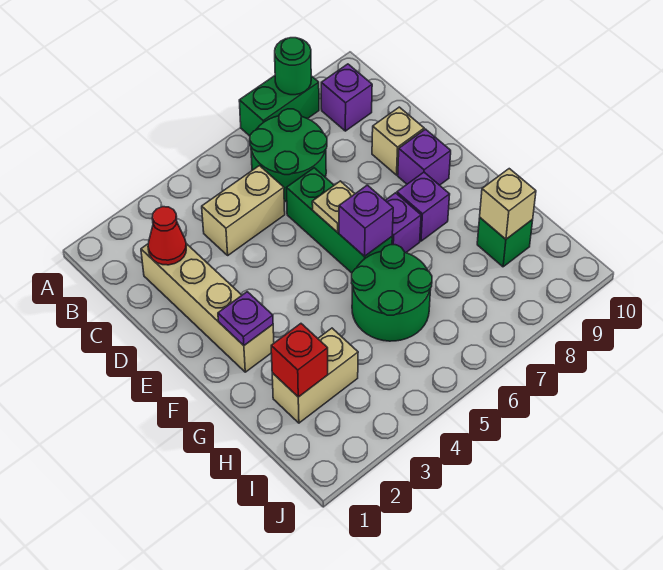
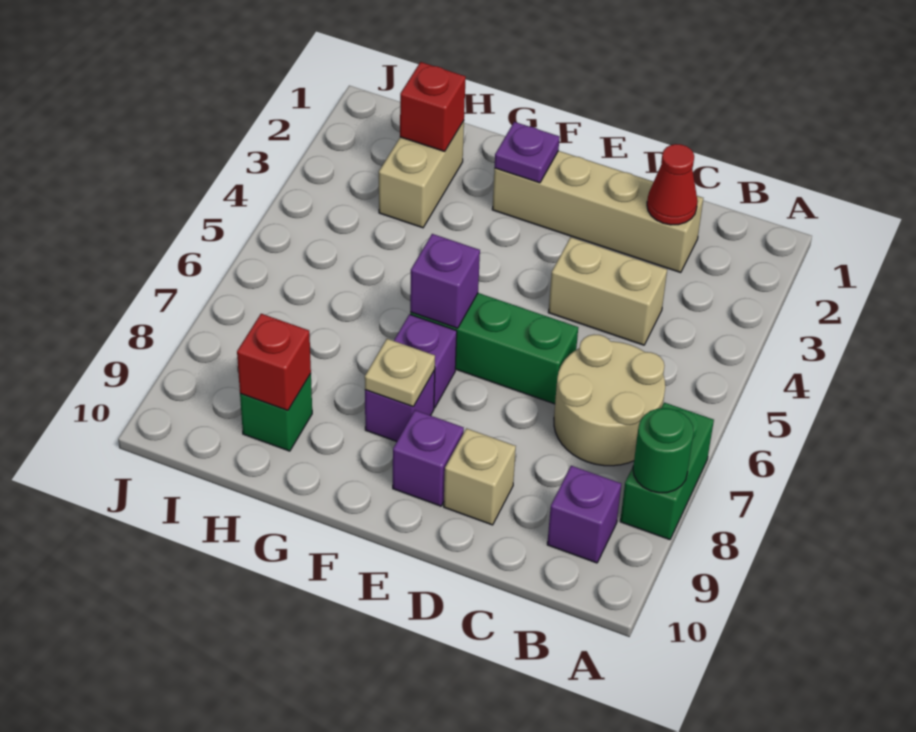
green round brick B6:C7 level 1 -> tan round brick B6:C7 level 1
tan brick C4:C5 level 1 -> tan brick C4:D4 level 1
tan plate E6 level 2 -> tan plate F8 level 2
green round brick G5:H6 level 1 -> none
tan brick H9 level 2 -> red brick H9 level 2

